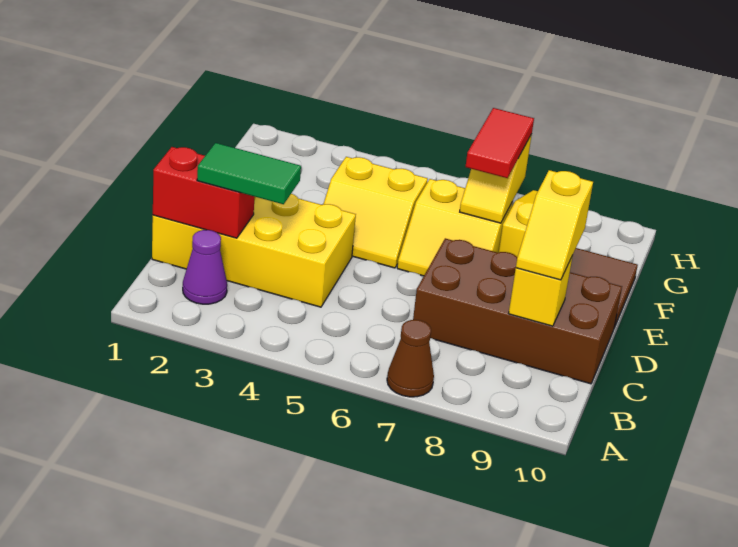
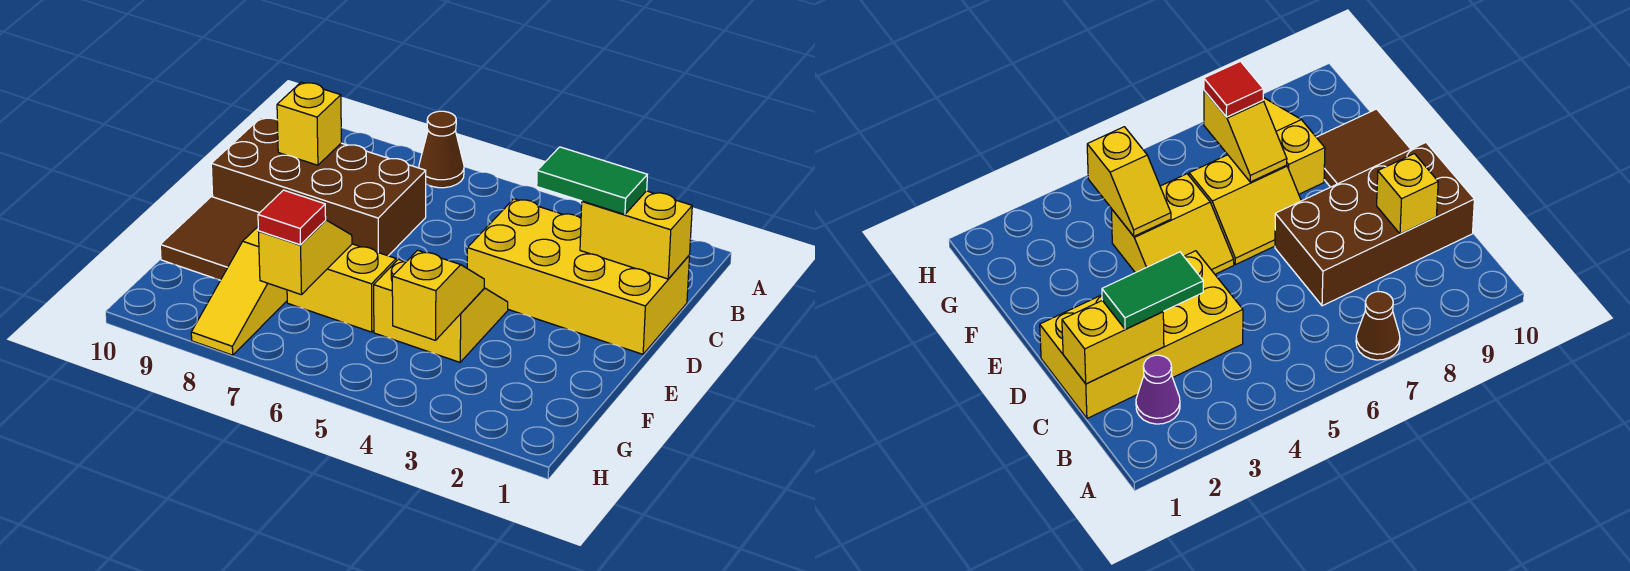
red brick C1:C2 level 2 -> yellow brick C1:C2 level 2
yellow slope C9:D9 level 3 top D -> yellow slope F4:G4 level 2 top G
red tile F7:G7 level 3 -> red tile G7 level 3

